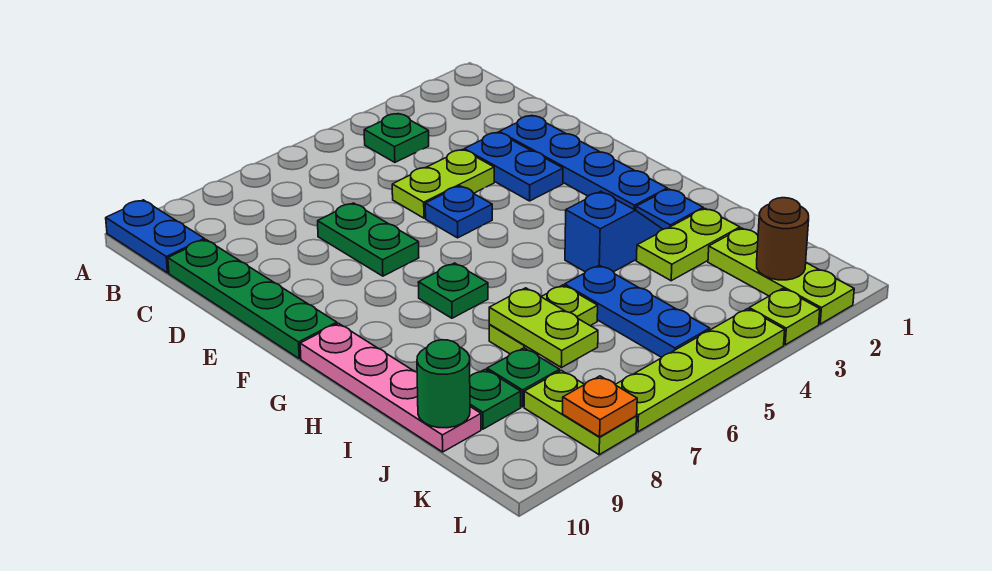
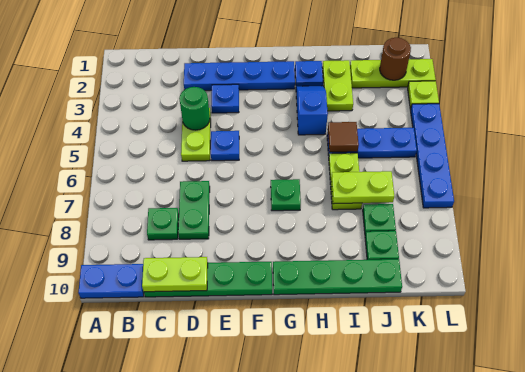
green plate B4 level 1 -> green plate C8 level 1
blue plate D3:E3 level 1 -> blue plate E3 level 1
green plate D7:E7 level 1 -> green plate D7:D8 level 1
pink plate G10:J10 level 1 -> green plate G10:J10 level 1
none -> brown tile I5 level 2
green round brick J10 level 2 -> green round brick D4 level 2
lime plate K8:L8 level 1 -> lime plate C10:D10 level 2
lime plate L4:L7 level 1 -> blue plate L4:L7 level 1
orange plate L8 level 2 -> none

